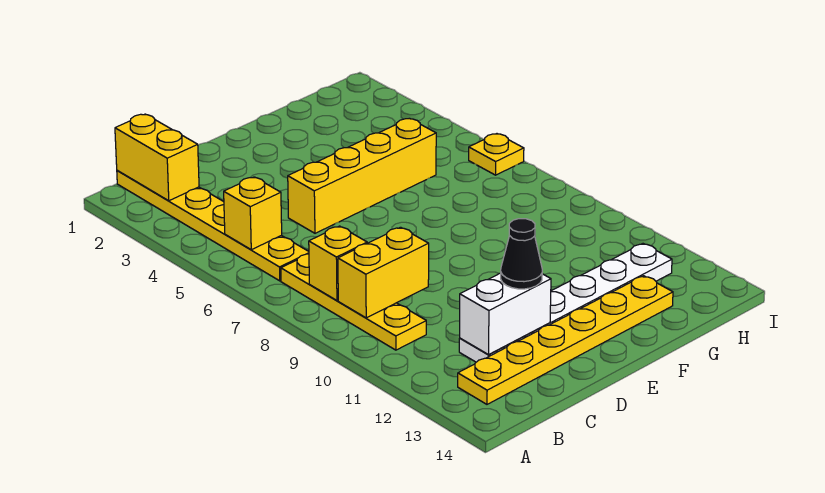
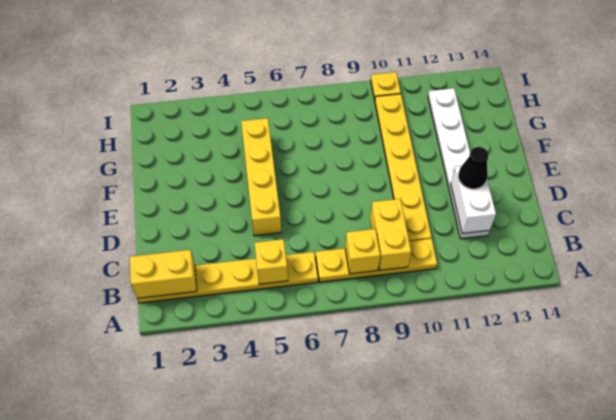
yellow plate B13:G13 level 1 -> yellow plate C10:H10 level 1
yellow plate I6 level 1 -> yellow plate I10 level 1

